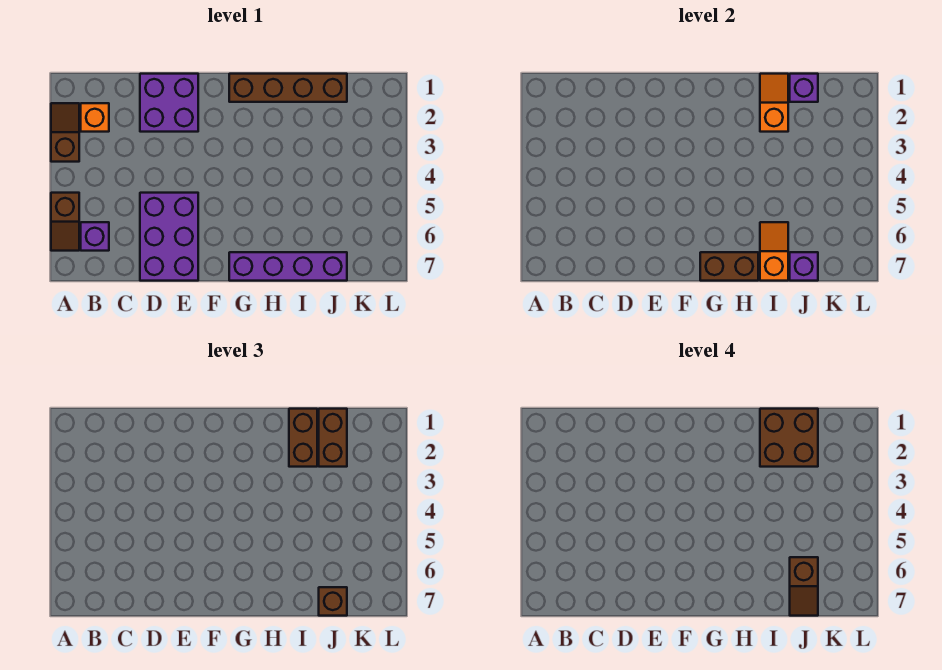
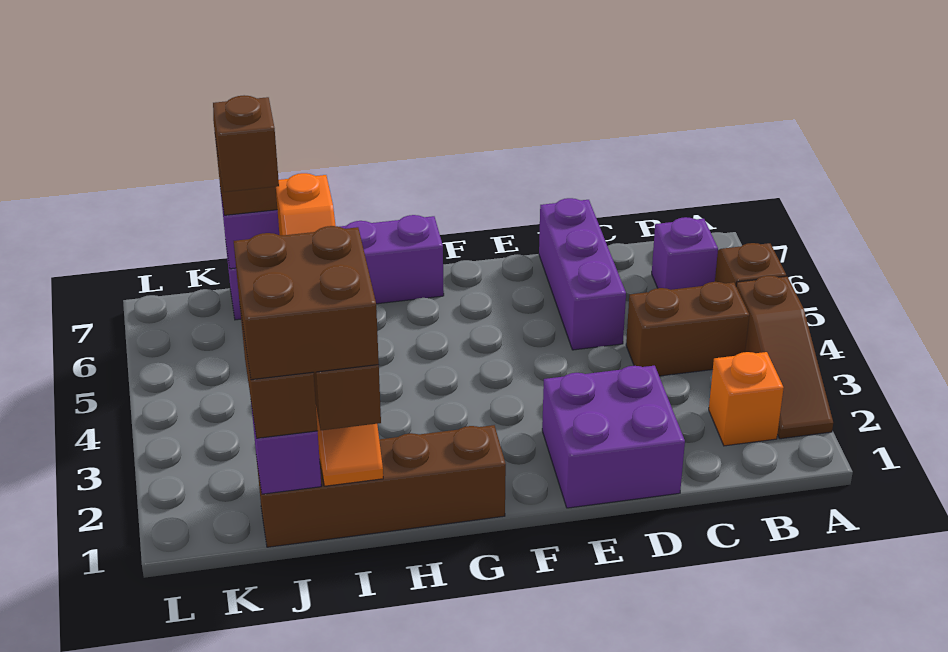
brown slope A2:A3 level 1 top 3 -> brown slope A2:A4 level 1 top 4
purple brick D5:E7 level 1 -> purple brick D5:D7 level 1
brown brick G7:H7 level 2 -> brown brick B4:C4 level 1

